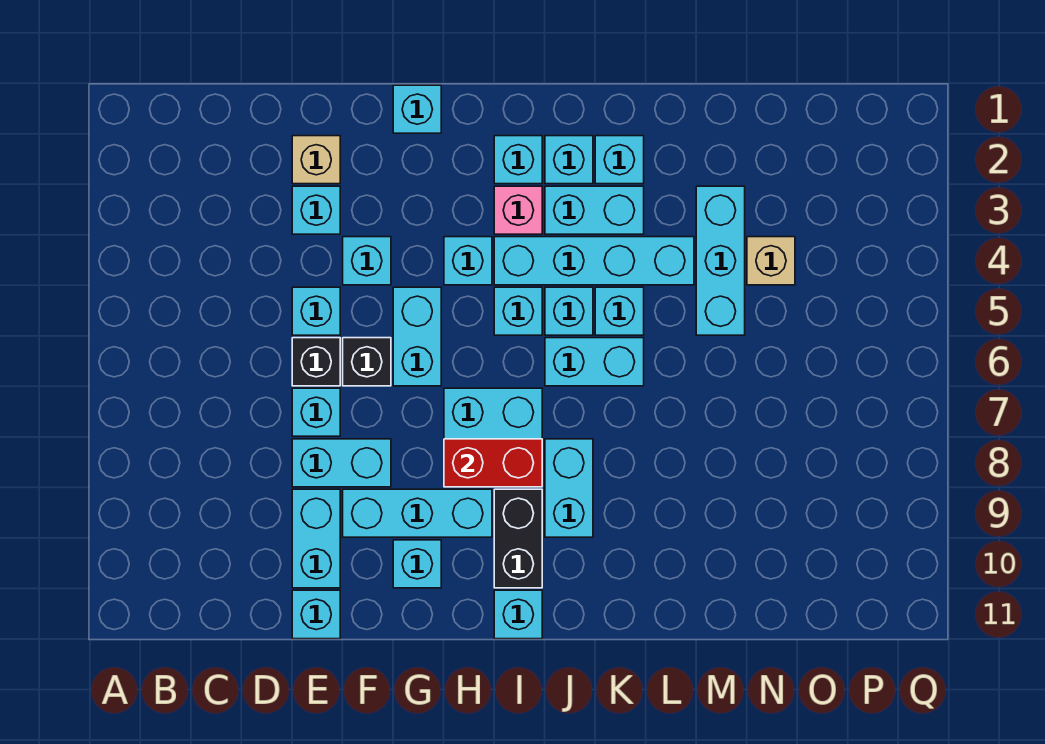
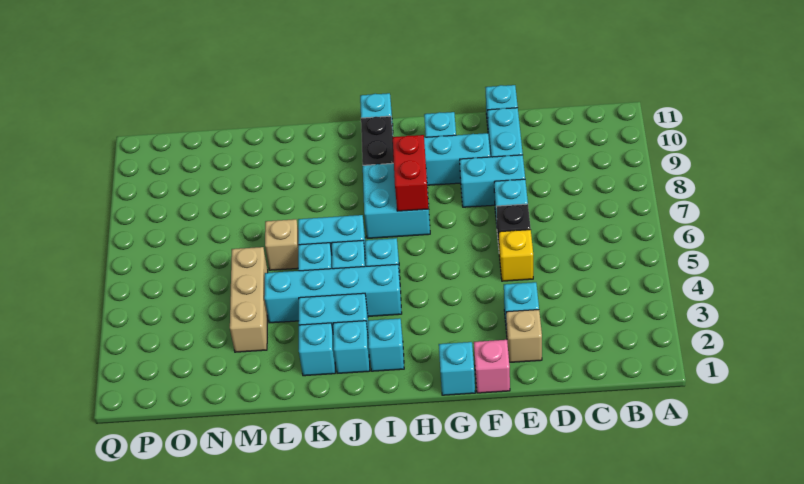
cyan brick E5 level 1 -> yellow brick E5 level 1
cyan brick F4 level 1 -> none
black brick F6 level 1 -> none
cyan brick G5:G6 level 1 -> none
cyan brick H4 level 1 -> none
red brick H8:I8 level 2 -> red brick H7:H8 level 2
pink brick I3 level 1 -> pink brick F1 level 1
cyan brick J8:J9 level 1 -> none
cyan brick M3:M5 level 1 -> tan brick M3:M5 level 1
tan brick N4 level 1 -> tan brick L6 level 1

